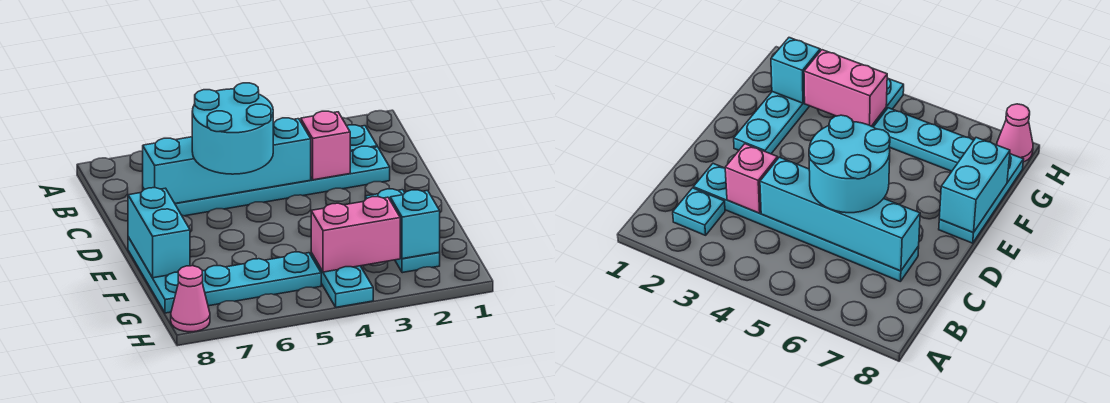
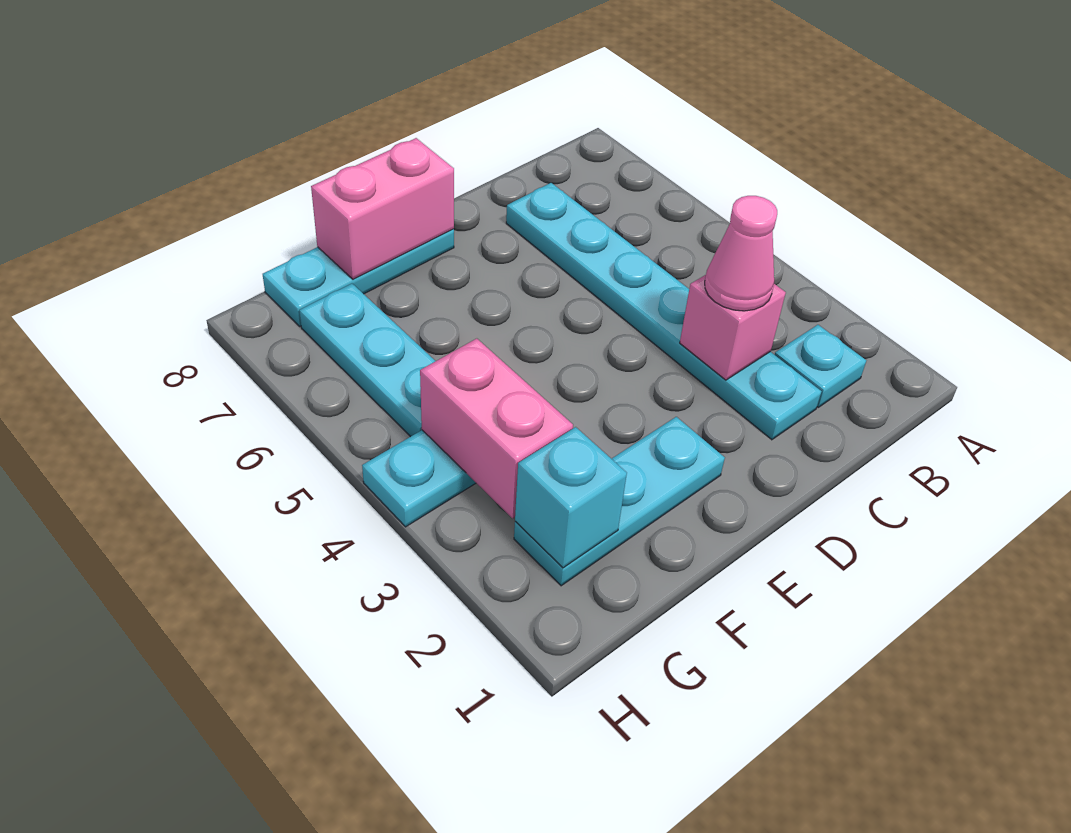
cyan brick C4:C7 level 2 -> none
cyan round brick C5:D6 level 3 -> none
cyan brick E8:F8 level 2 -> pink brick E8:F8 level 2
pink cone H8 level 1 -> pink cone C3 level 3

